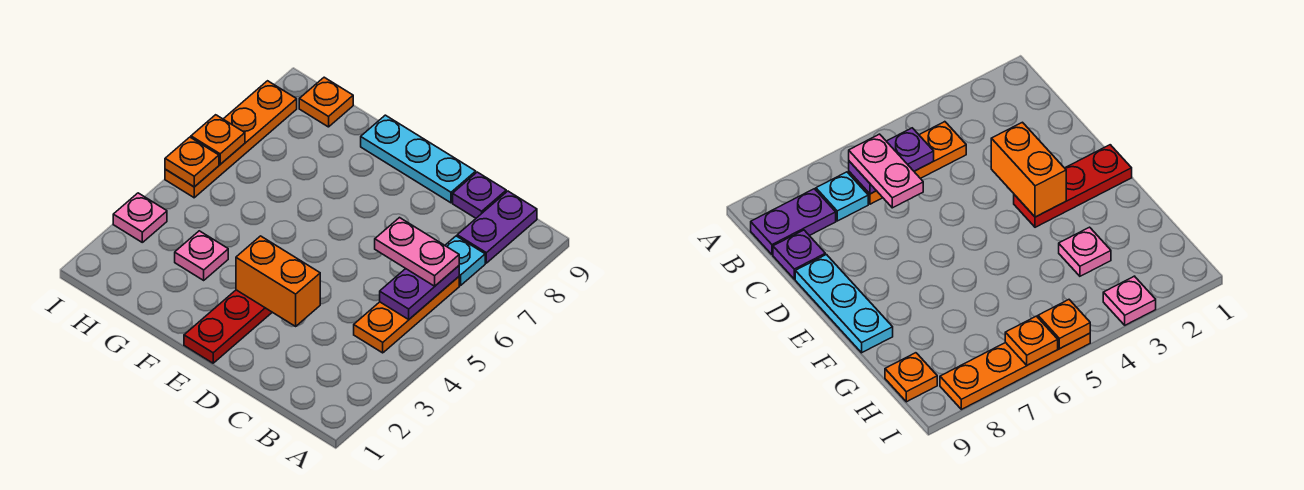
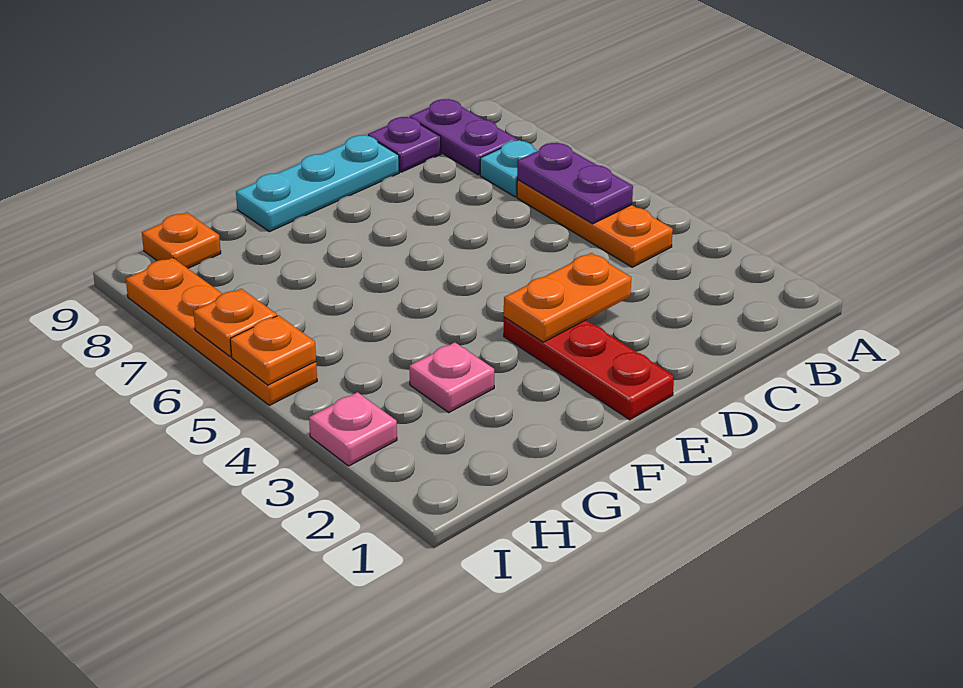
pink plate B6:C6 level 3 -> none
orange brick D3:E3 level 2 -> orange plate D3:E3 level 2

